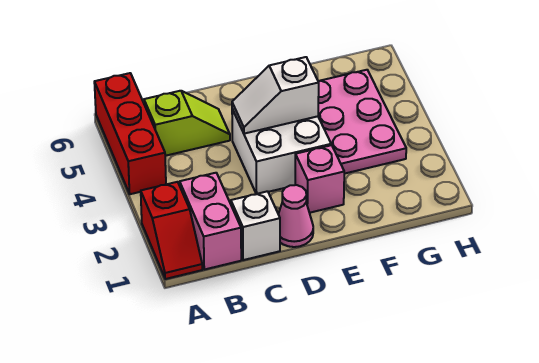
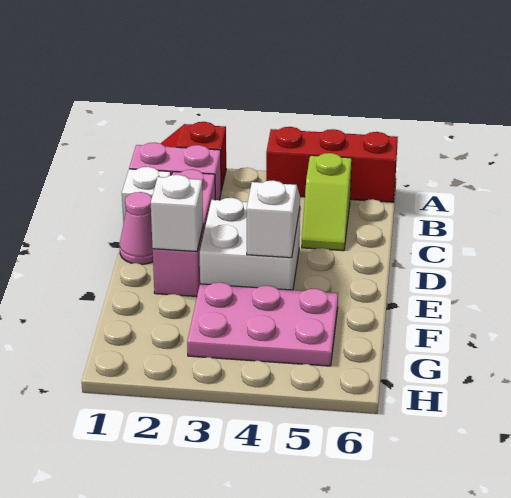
pink brick E2 level 1 -> pink brick C2:E2 level 1
none -> white brick E2 level 2

